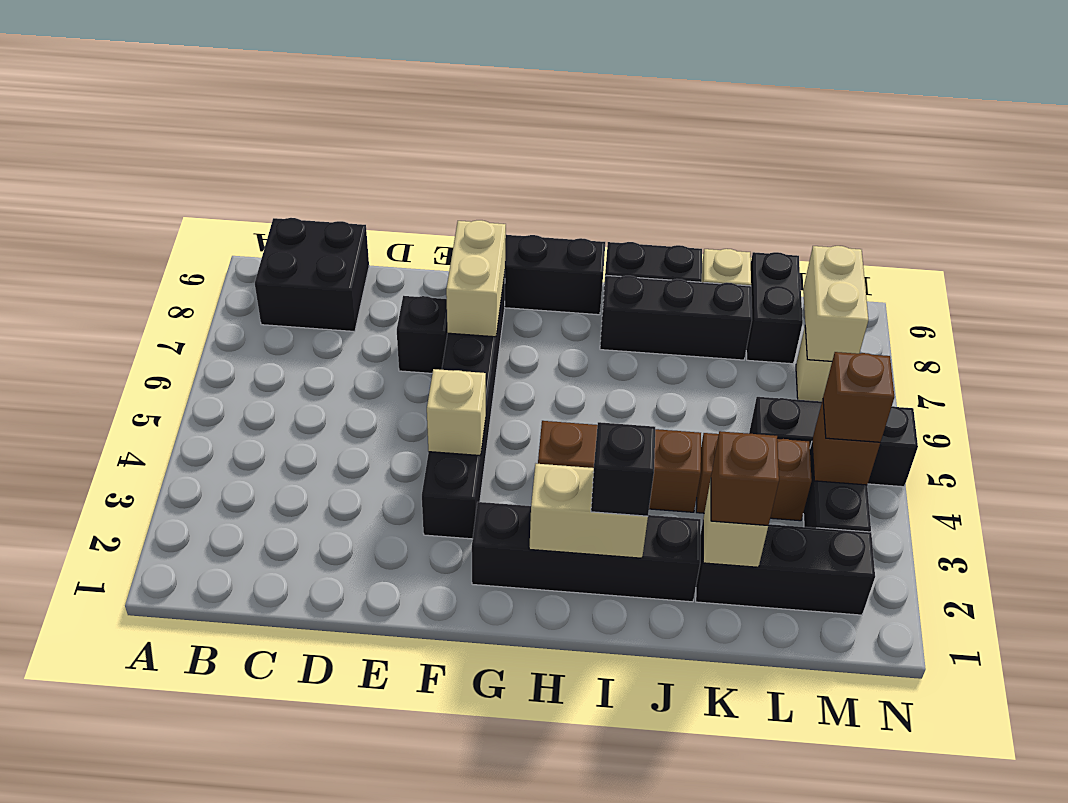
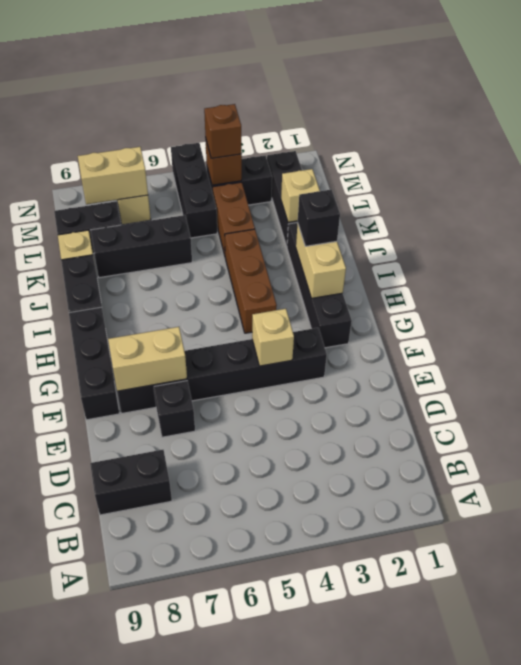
black brick B8:C9 level 1 -> black brick C8:C9 level 1
black brick I8:K8 level 1 -> black brick K6:K8 level 1
brown brick K2 level 3 -> none

